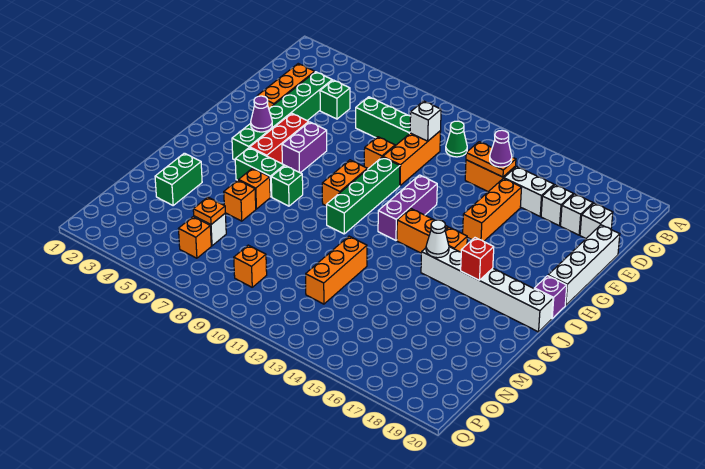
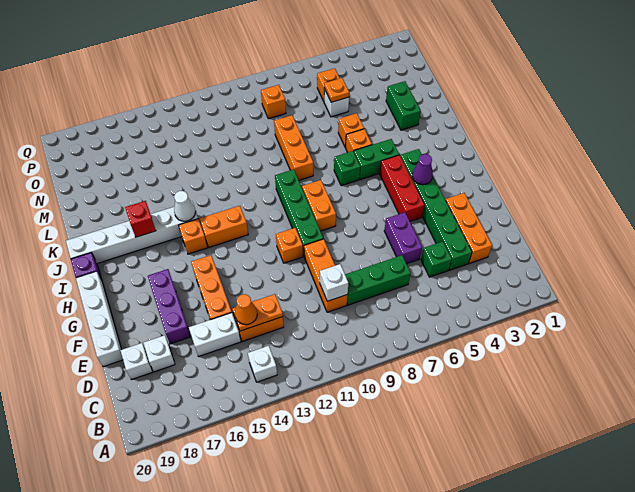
green cone C11 level 1 -> none
purple cone D14 level 3 -> orange cone D14 level 3
white brick D17 level 1 -> white brick B14 level 1
orange brick F9 level 1 -> orange brick G11 level 1
purple brick G6:H6 level 1 -> purple brick E6:F6 level 1
purple brick G12:I12 level 1 -> purple brick E17:G17 level 1
orange brick L12:N12 level 1 -> orange brick K9:M9 level 1

